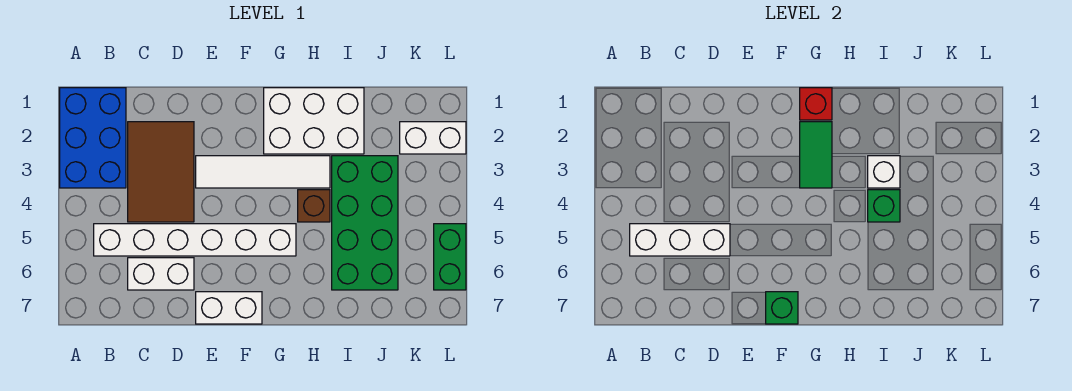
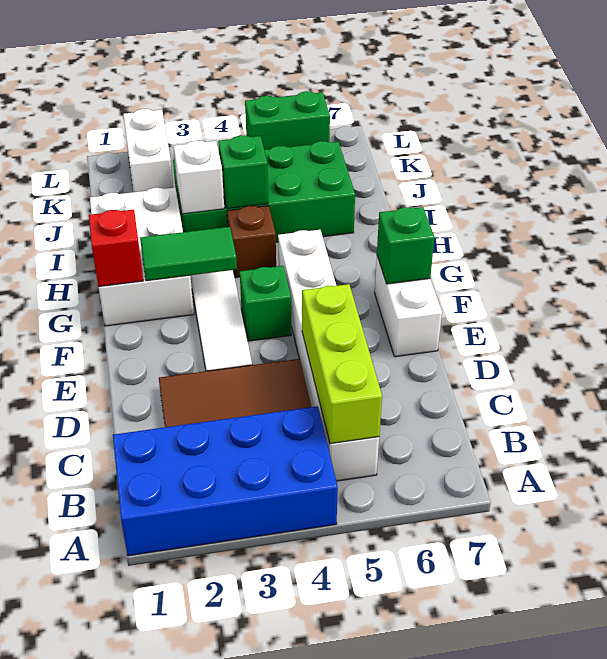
blue brick A1:B3 level 1 -> blue brick A1:B4 level 1
white brick B5:D5 level 2 -> lime brick B5:D5 level 2
white brick C6:D6 level 1 -> none
none -> green brick F4 level 1

